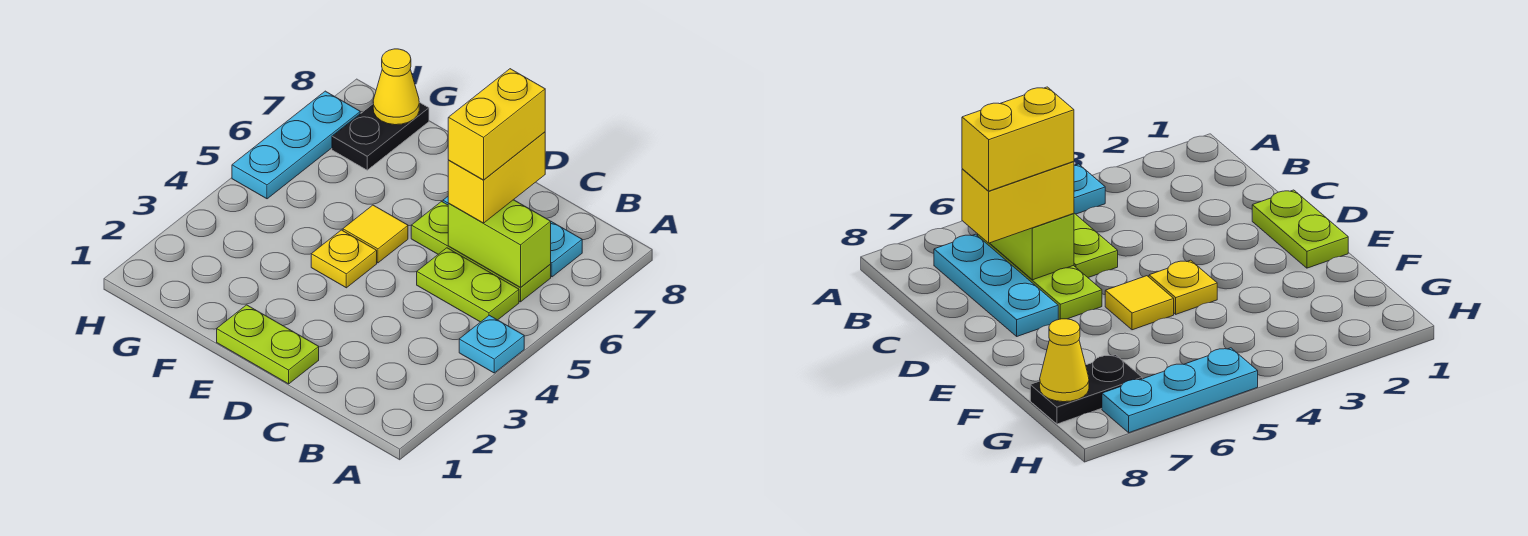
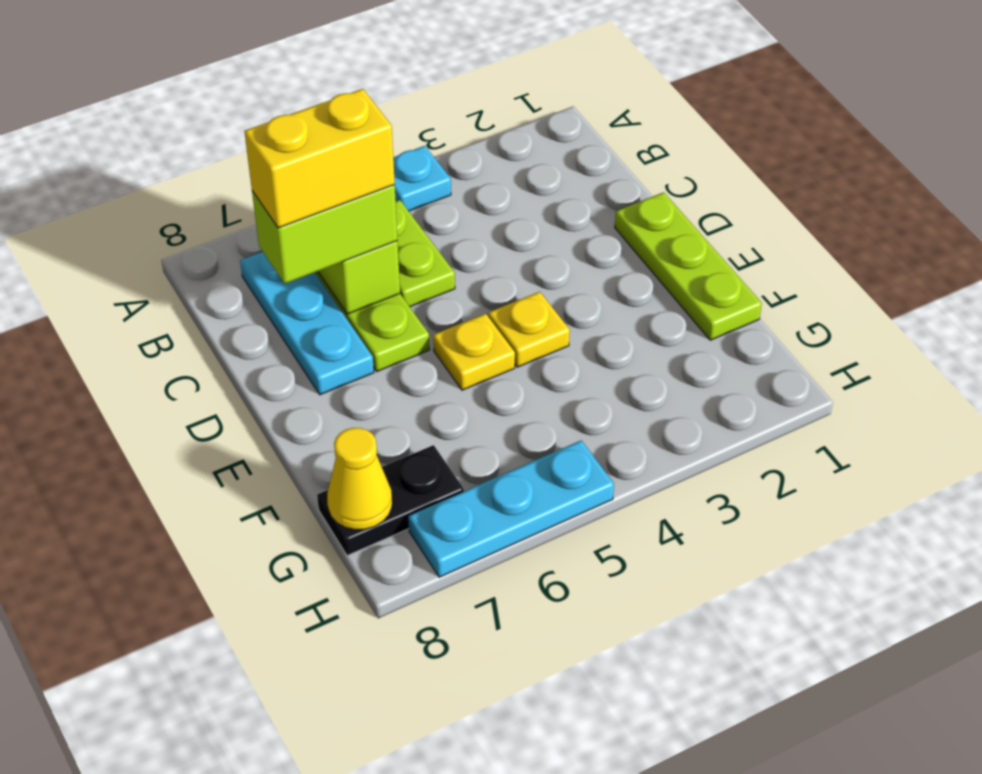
yellow brick C6:C7 level 3 -> lime brick C6:C7 level 3
lime plate D1:E1 level 1 -> lime plate D1:F1 level 1
yellow tile E5 level 1 -> yellow plate E5 level 1

